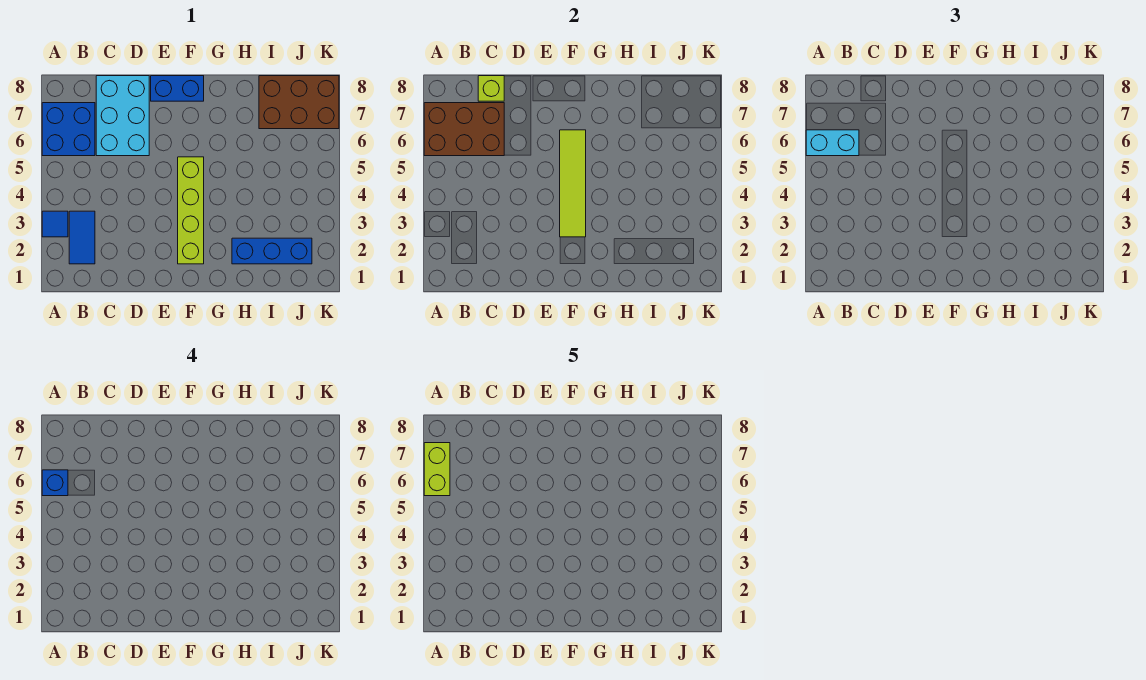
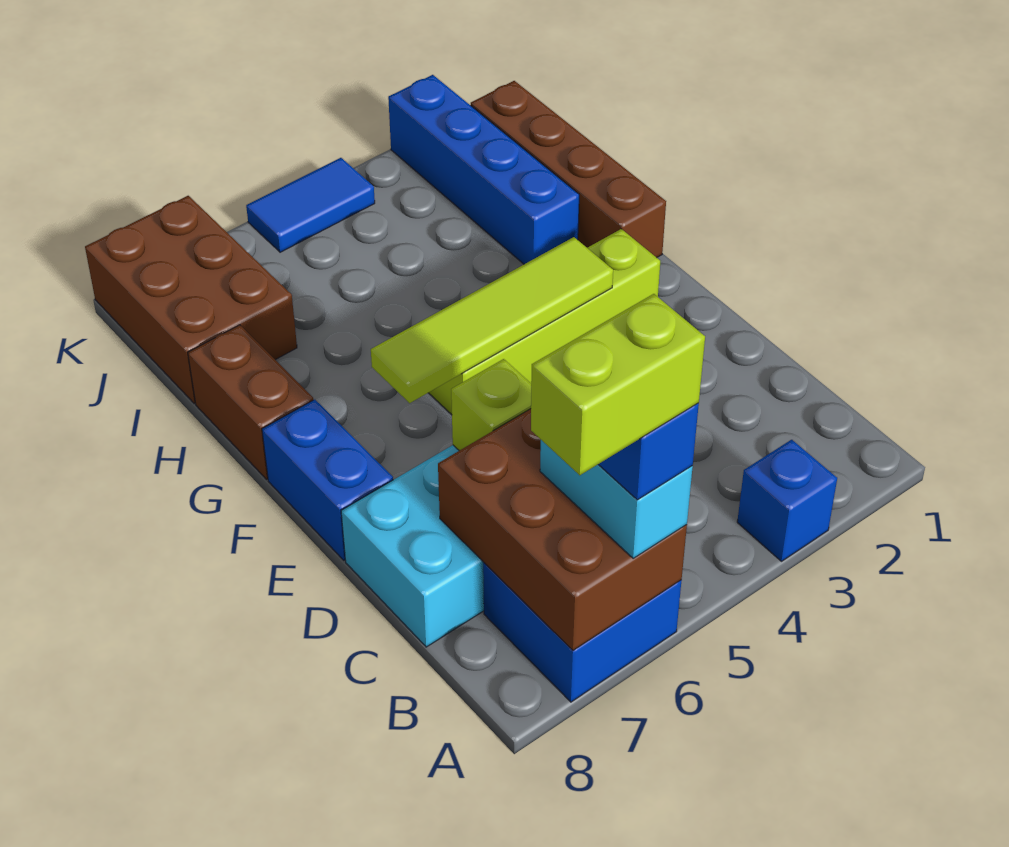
blue tile A3 level 1 -> blue brick A3 level 1
blue tile B2:B3 level 1 -> blue tile K4:K5 level 1
lime brick C8 level 2 -> lime brick D6 level 2
none -> brown brick G1:J1 level 1
none -> brown brick G8:H8 level 1
blue brick H2:J2 level 1 -> blue brick H2:K2 level 1

